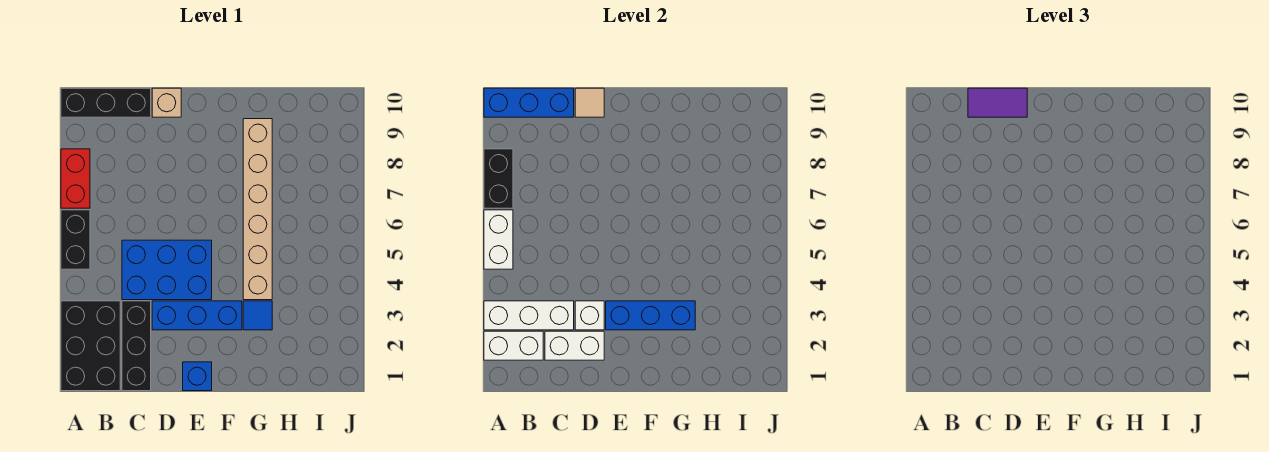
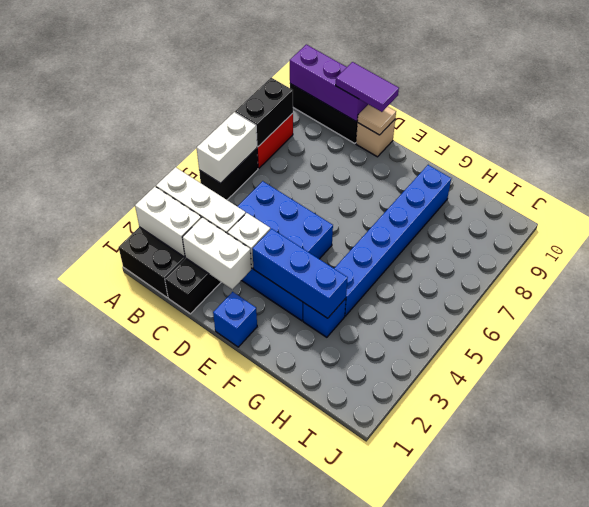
blue brick A10:C10 level 2 -> purple brick A10:C10 level 2
blue tile G3 level 1 -> blue brick G3 level 1
tan brick G4:G9 level 1 -> blue brick G4:G9 level 1

